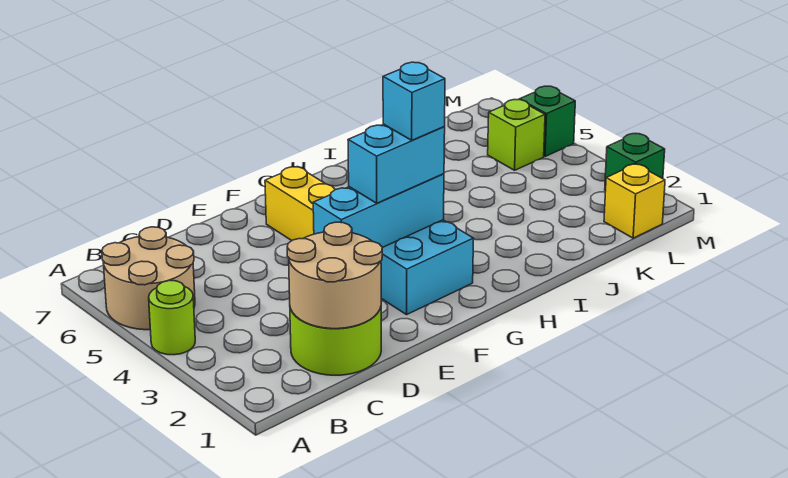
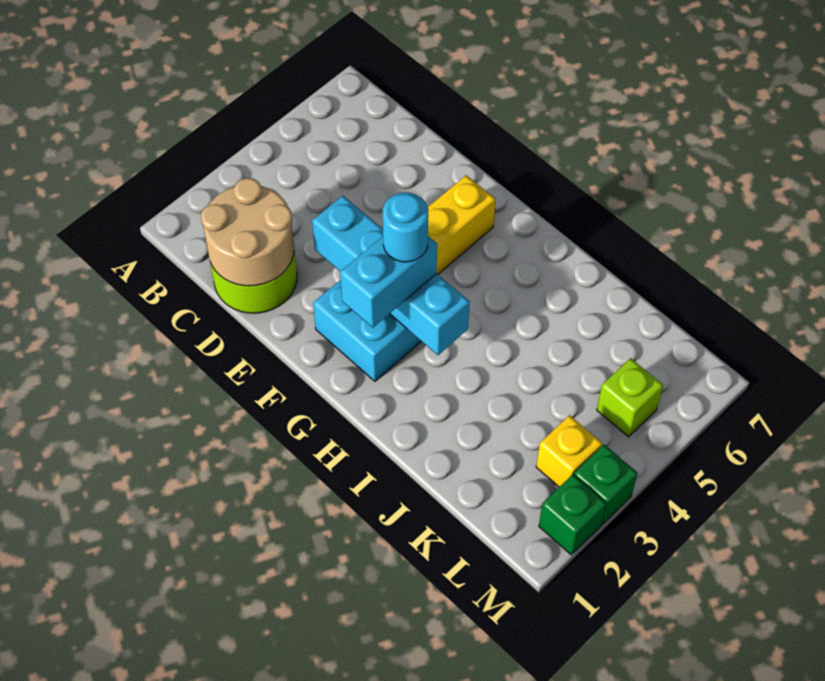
lime round brick A4 level 1 -> none
tan round brick A5:B6 level 1 -> none
cyan brick E3:G3 level 2 -> cyan brick E3:H3 level 2
cyan brick F3:G3 level 3 -> cyan brick G2:G3 level 3
cyan brick G3 level 4 -> cyan round brick G3 level 4
yellow brick L1 level 1 -> yellow brick L3 level 1
green brick M5 level 1 -> green brick M3 level 1

